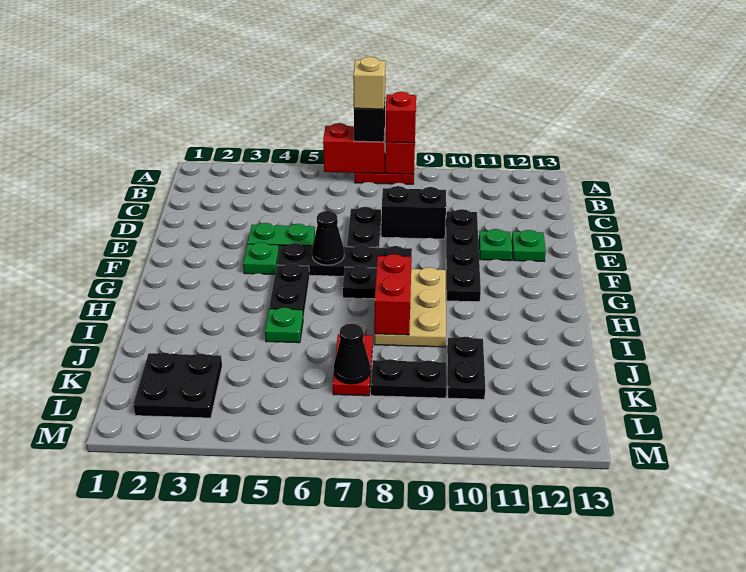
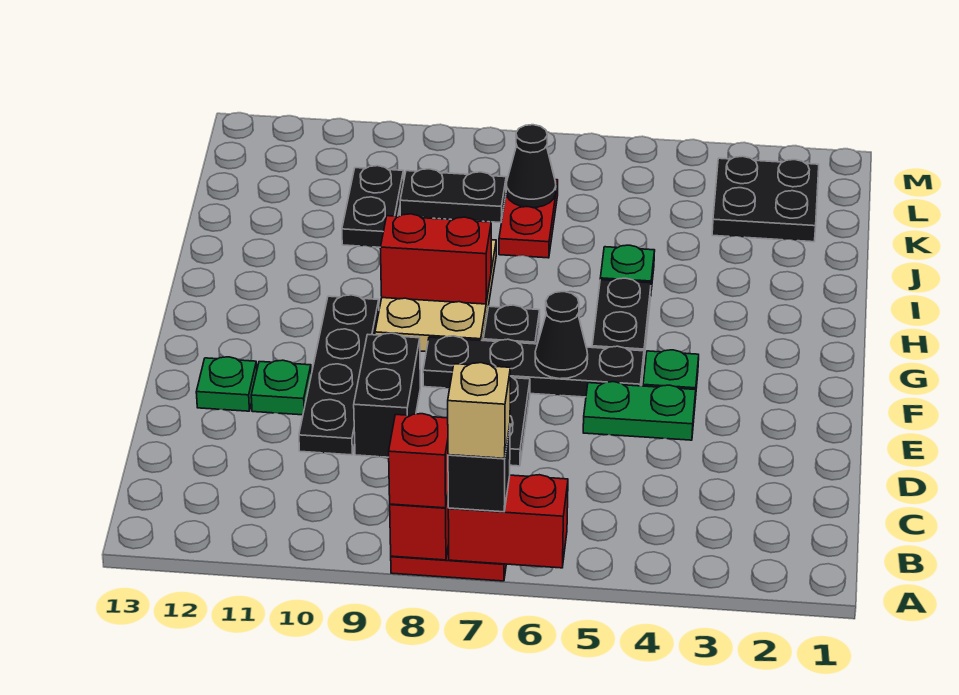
black brick D8:D9 level 1 -> black brick D9:E9 level 1
red brick H8:I8 level 2 -> red brick H8:H9 level 2

